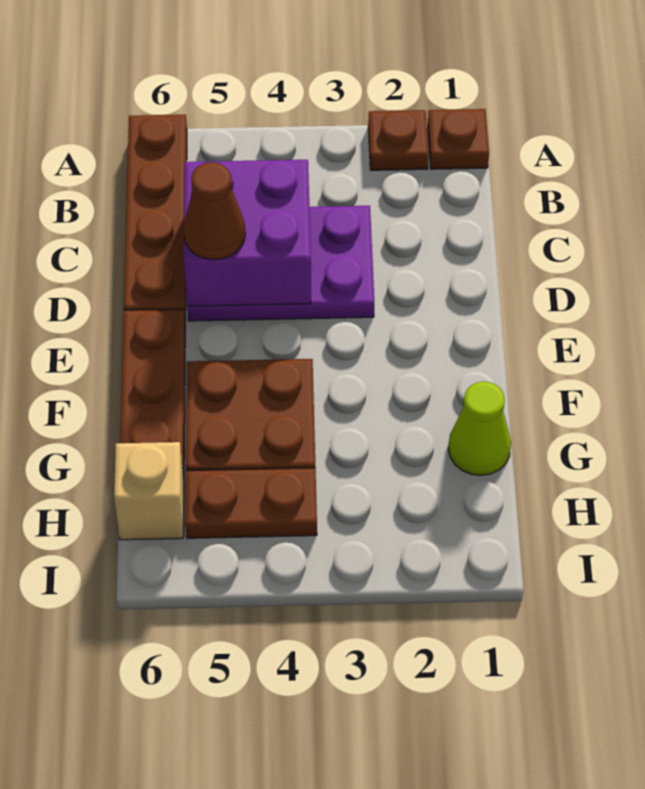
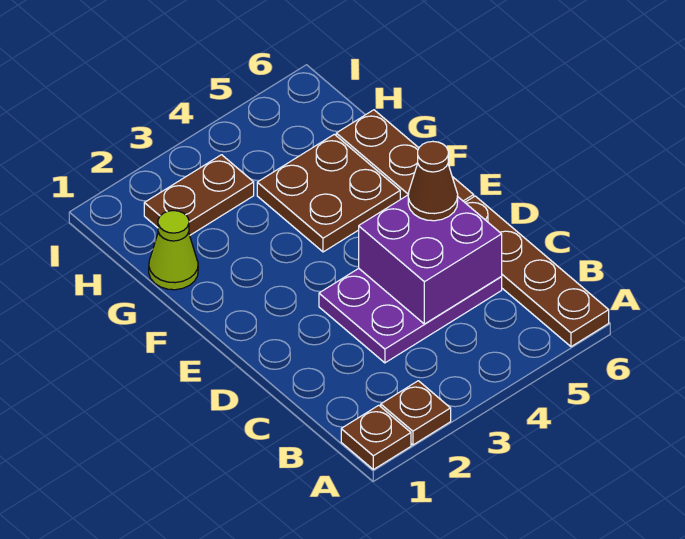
brown plate H4:H5 level 1 -> brown plate H2:H3 level 1
tan brick H6 level 1 -> none

